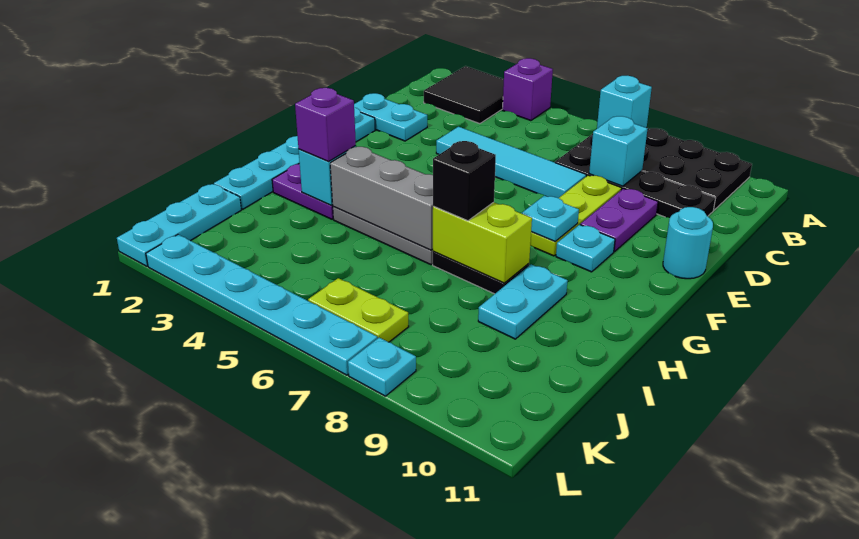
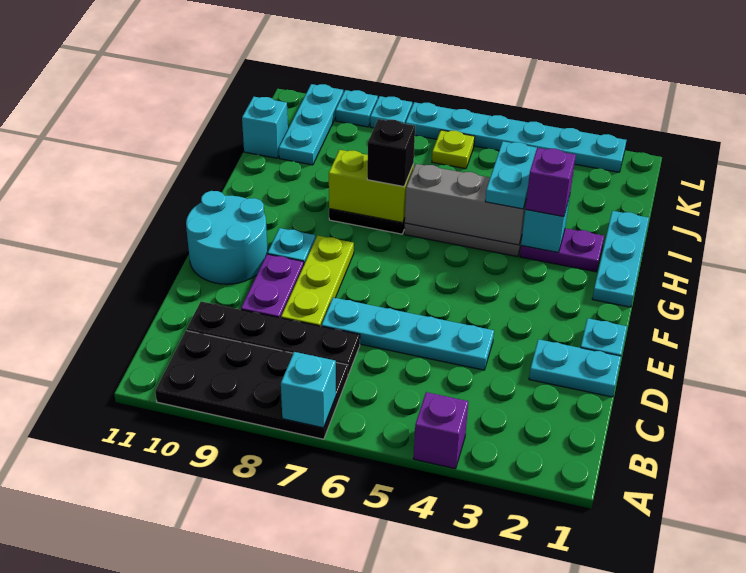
black tile A2:B3 level 1 -> none
cyan brick C8 level 2 -> cyan brick J11 level 1
cyan tile D4:D7 level 1 -> cyan plate D4:D7 level 1
cyan round brick E11 level 1 -> cyan round brick E10:F11 level 1
cyan plate F8 level 2 -> cyan plate L9 level 1
cyan plate H9:I9 level 1 -> cyan plate H4:I4 level 3
cyan plate J1:L1 level 1 -> cyan plate J10:L10 level 1
lime plate K6:K7 level 1 -> lime plate K6 level 1

